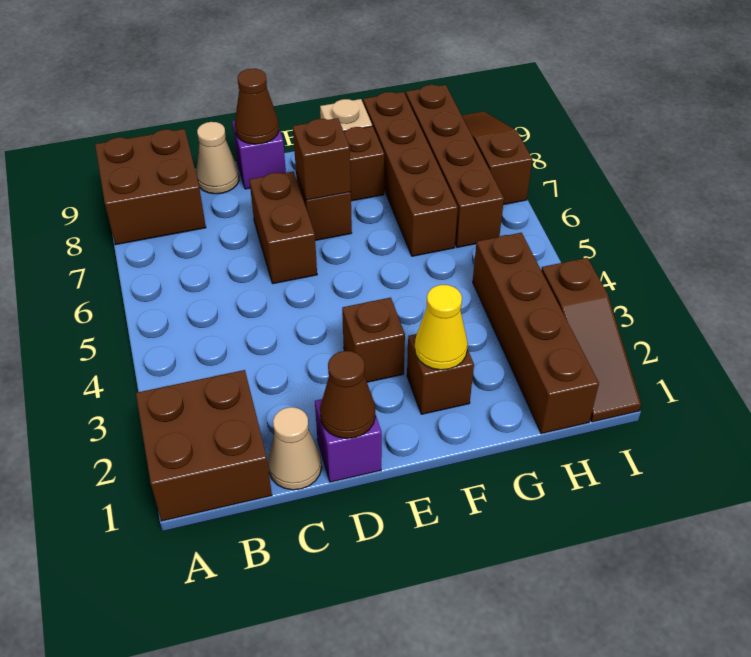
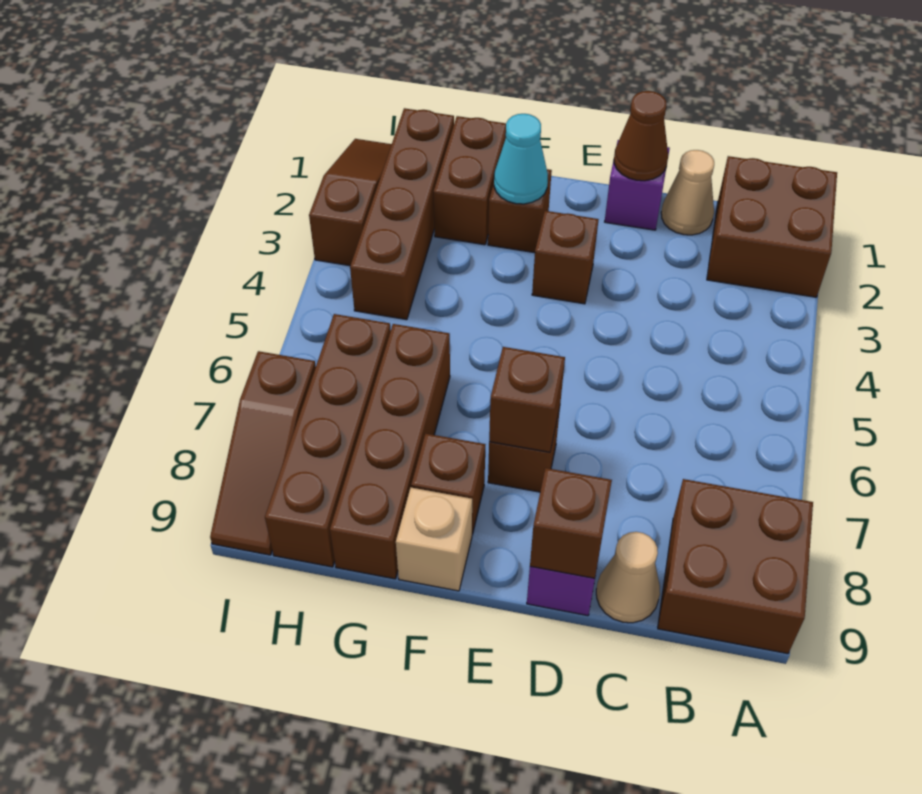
brown brick D6:D7 level 1 -> brown brick G1:G2 level 1
brown cone D9 level 2 -> brown brick D9 level 2
yellow cone F2 level 2 -> cyan cone F2 level 2

